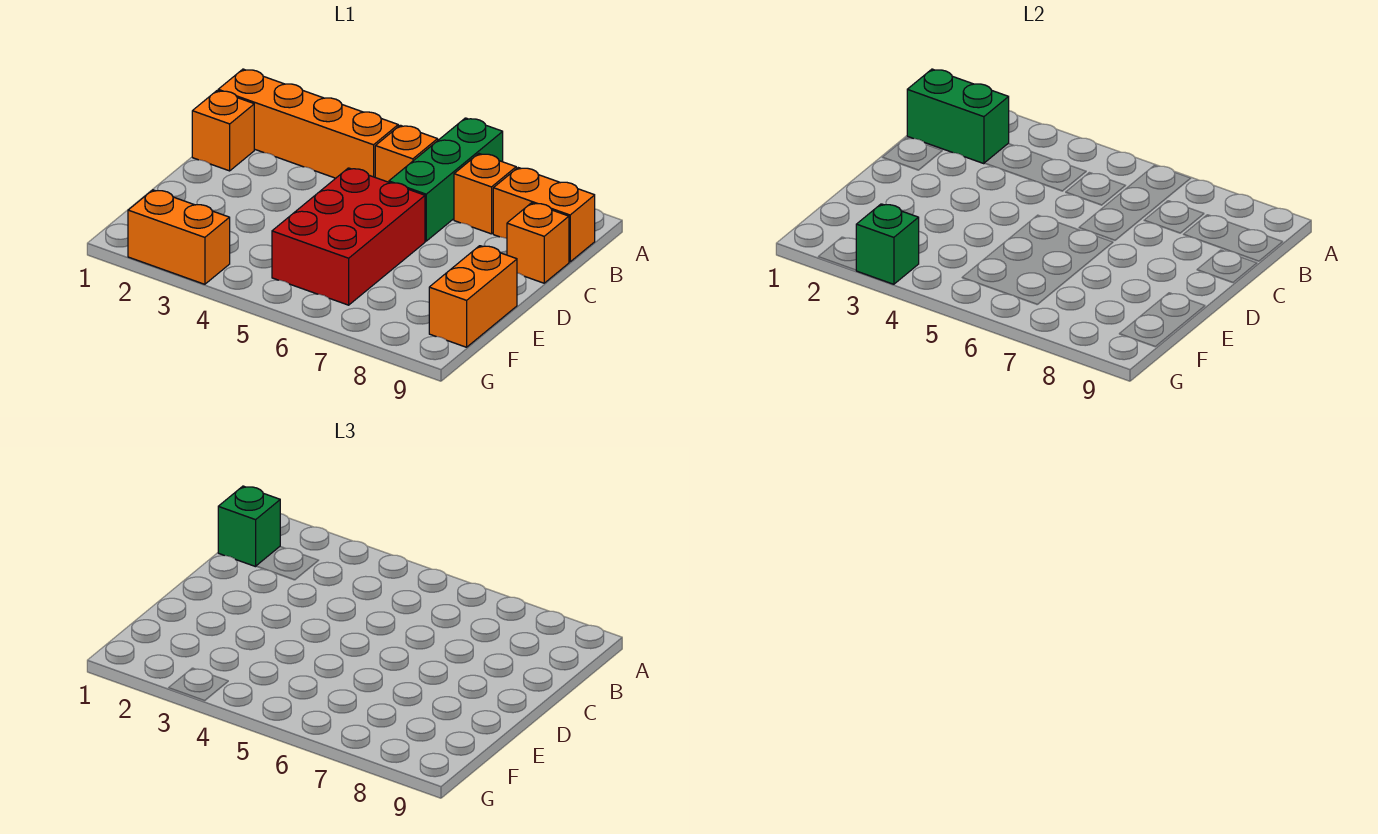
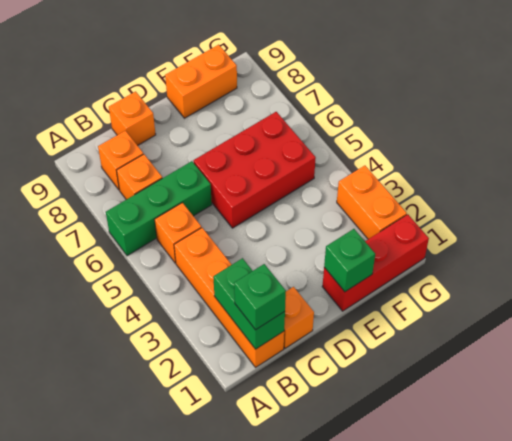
orange brick B8:B9 level 1 -> orange brick B8 level 1
none -> red brick E1:G1 level 1
green brick G3 level 2 -> green brick E1 level 2

